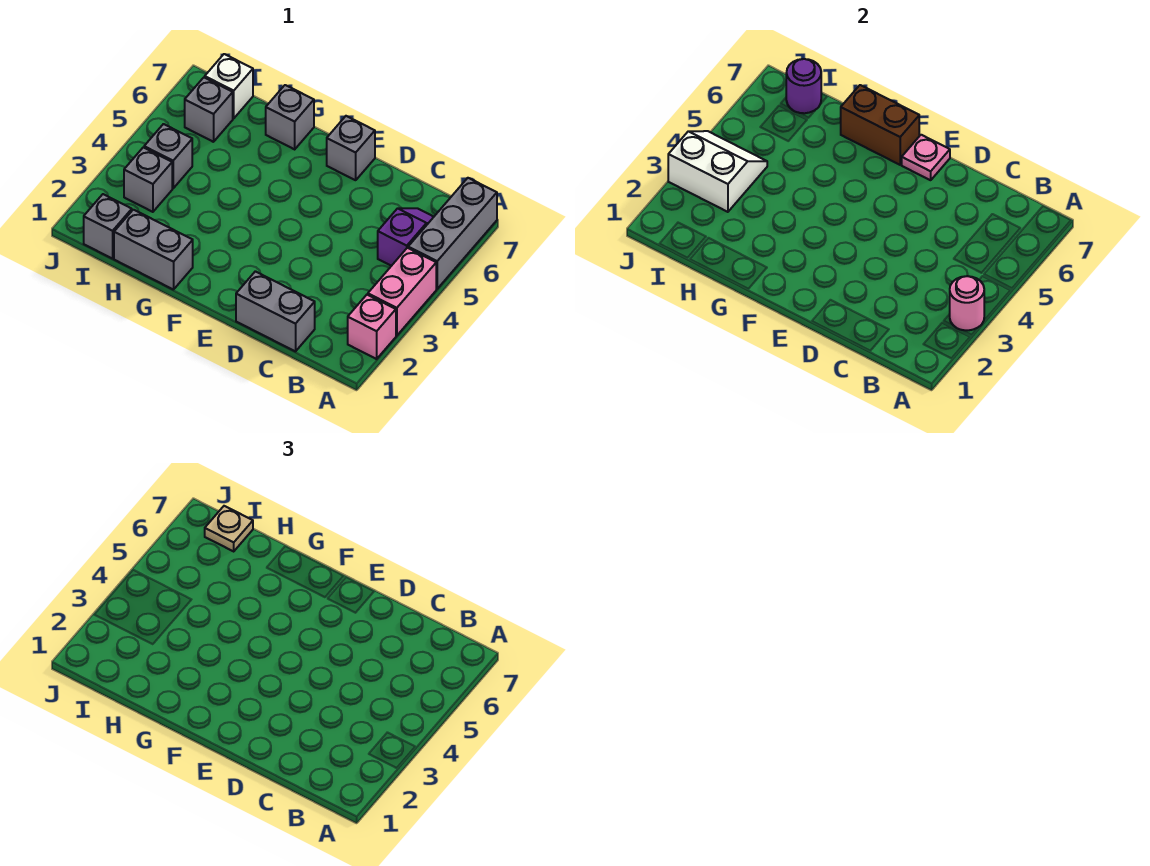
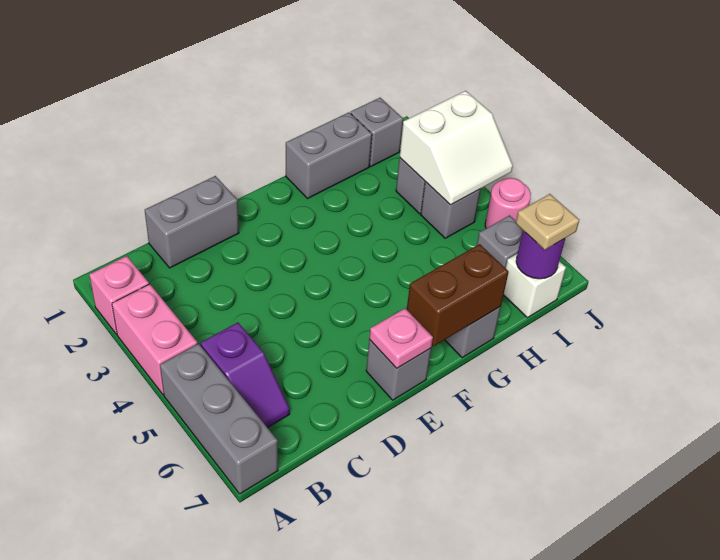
pink round brick A3 level 2 -> pink round brick J5 level 1

